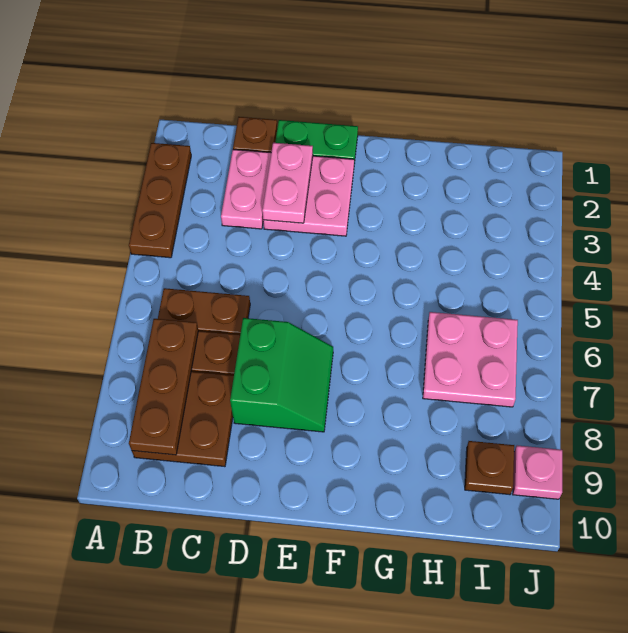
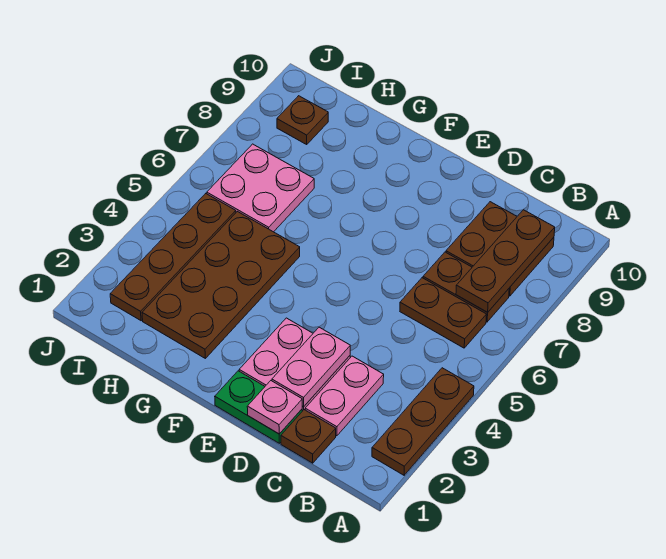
green slope D7:E8 level 1 top D -> none
none -> brown plate G2:H5 level 1
none -> brown plate I2:I5 level 1
pink plate J9 level 1 -> pink plate D1 level 2

